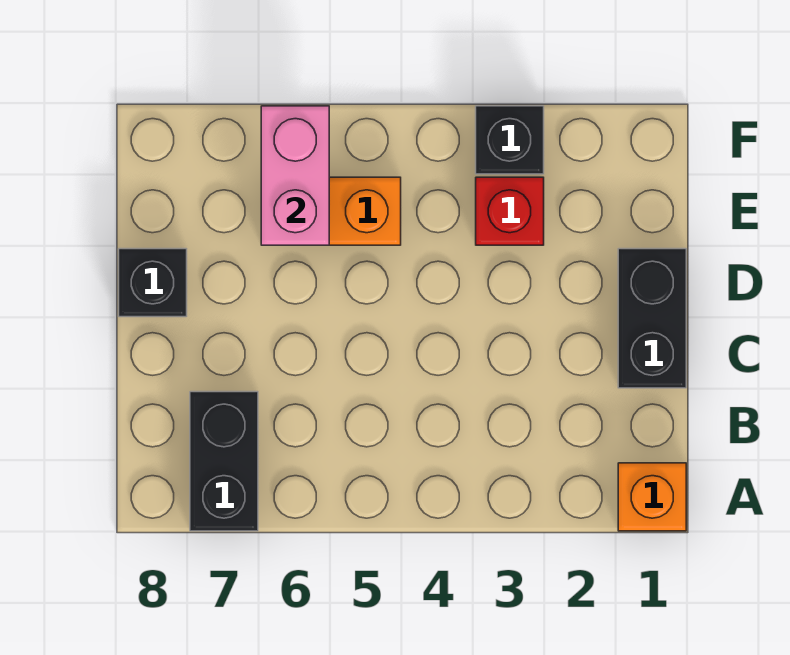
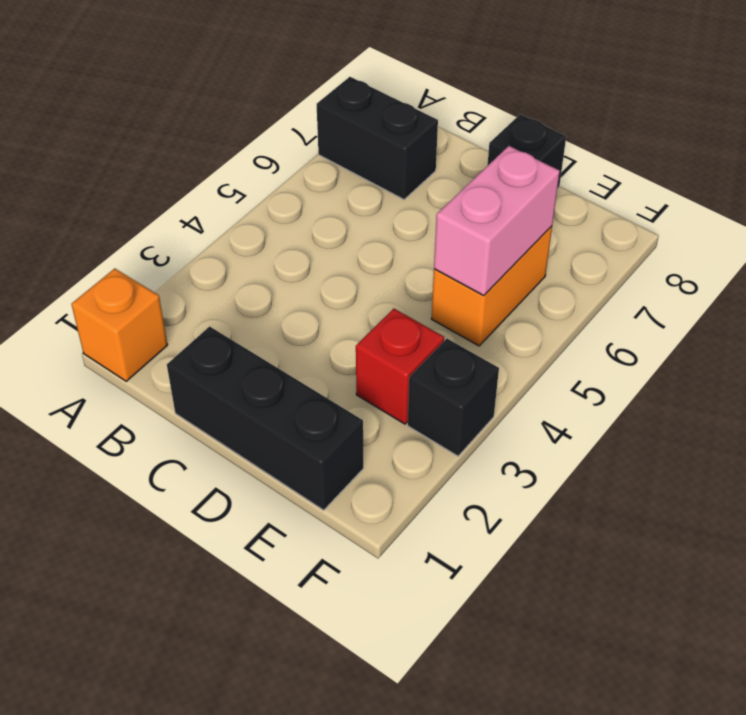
black brick C1:D1 level 1 -> black brick C1:E1 level 1
pink brick E6:F6 level 2 -> pink brick E5:E6 level 2

